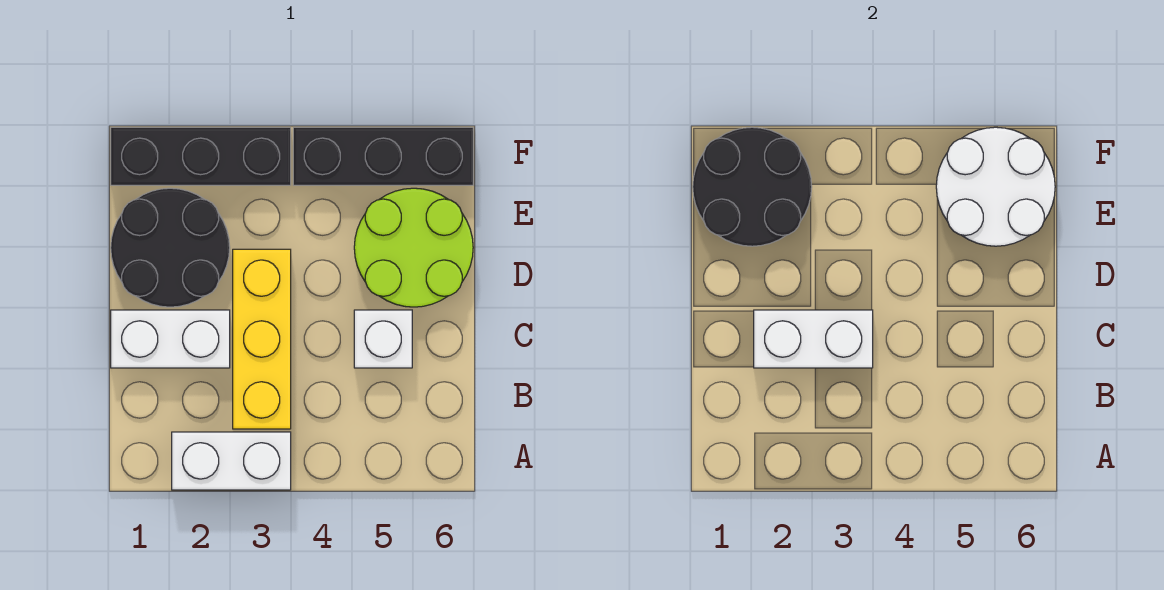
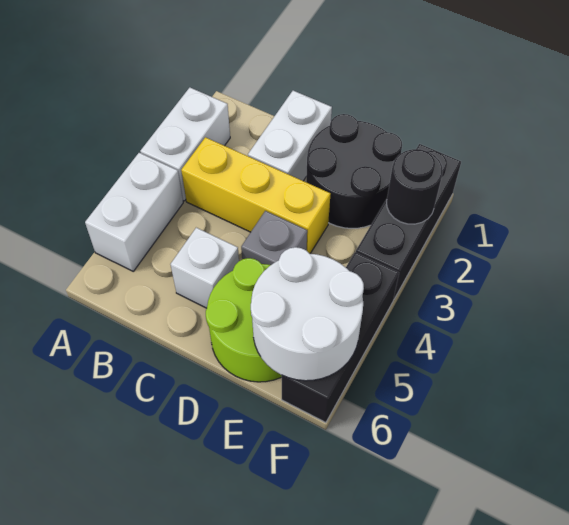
white brick C2:C3 level 2 -> white brick A4:A5 level 1
none -> grey brick D4 level 1
black round brick E1:F2 level 2 -> black round brick F2 level 2

